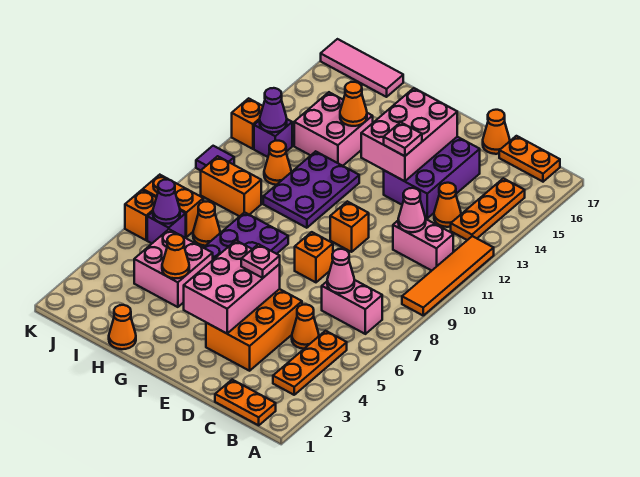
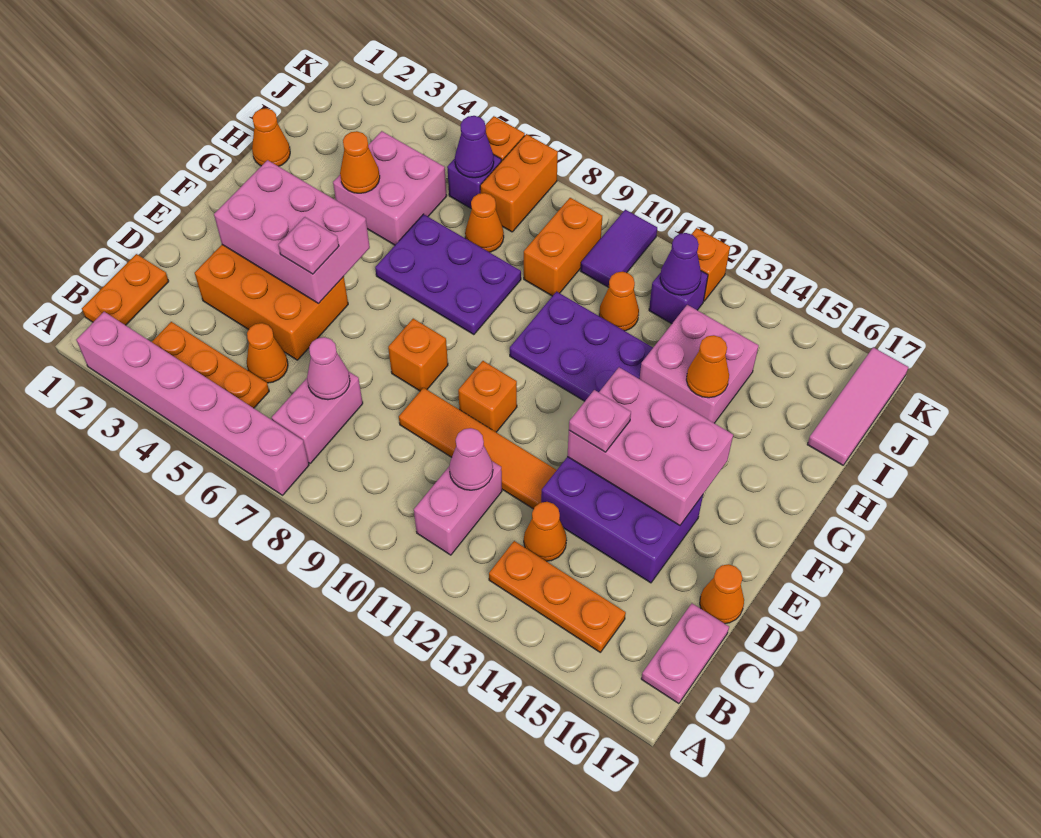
none -> pink brick A2:A7 level 1
orange tile A9:A12 level 1 -> orange tile D9:D12 level 1
orange plate B17:C17 level 1 -> pink plate B17:C17 level 1
purple tile K10 level 1 -> purple tile J10:K10 level 1

